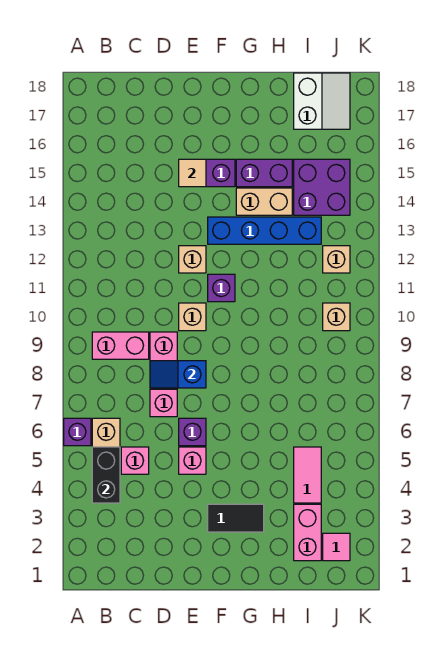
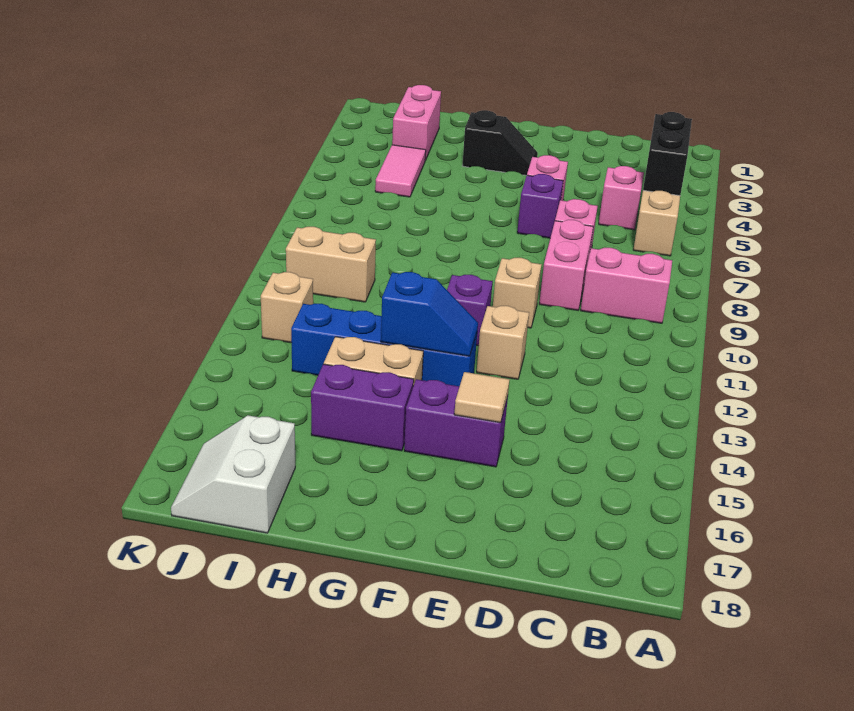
purple brick A6 level 1 -> none
blue slope D8:E8 level 2 top E -> blue slope F13:G13 level 2 top G
black tile F3:G3 level 1 -> black slope F3:G3 level 1 top G
purple brick I14:J15 level 1 -> none
pink tile J2 level 1 -> none
tan brick J10 level 1 -> tan brick I10:J10 level 1

